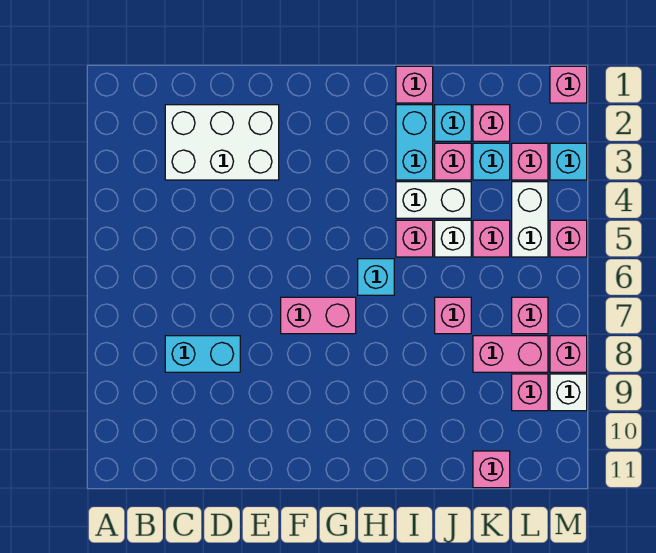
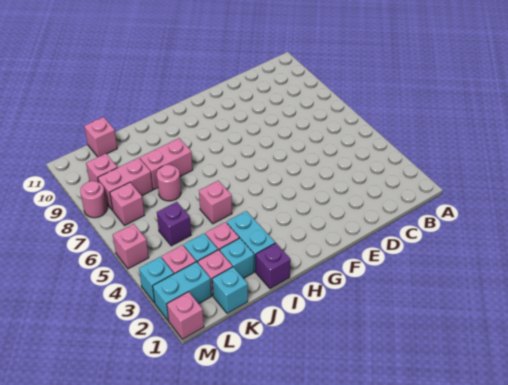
white brick C2:E3 level 1 -> none
cyan brick C8:D8 level 1 -> cyan brick L2:M2 level 1
pink brick F7:G7 level 1 -> pink brick I8:J8 level 1
cyan brick H6 level 1 -> cyan brick K1 level 1
pink brick I1 level 1 -> purple brick I1 level 1
white brick I4:J4 level 1 -> none
white brick J5 level 1 -> none
pink brick J7 level 1 -> pink round brick J7 level 1
pink brick K5 level 1 -> purple brick K5 level 1
white brick L4:L5 level 1 -> none
pink brick M8 level 1 -> pink round brick M8 level 1
white brick M9 level 1 -> none

